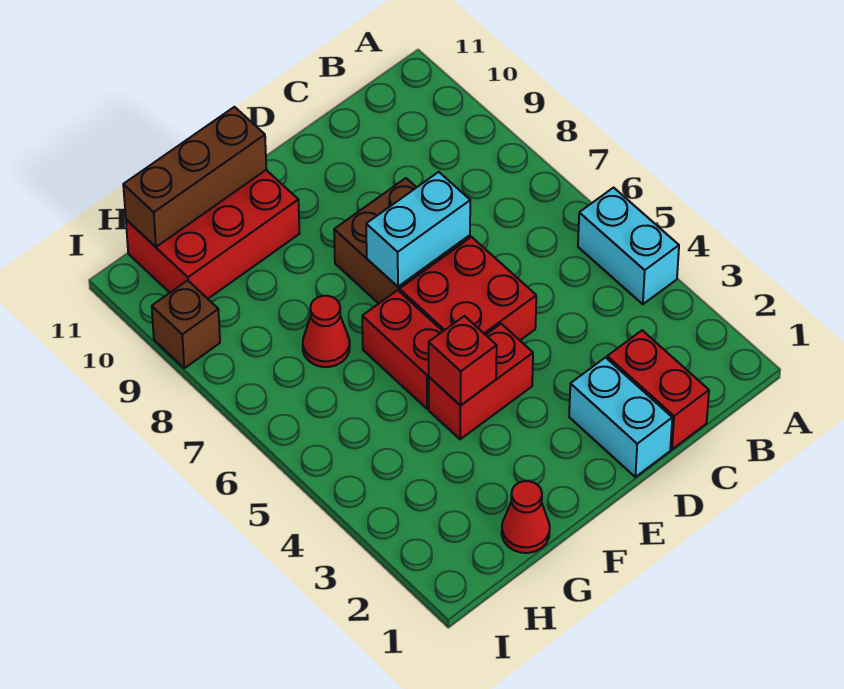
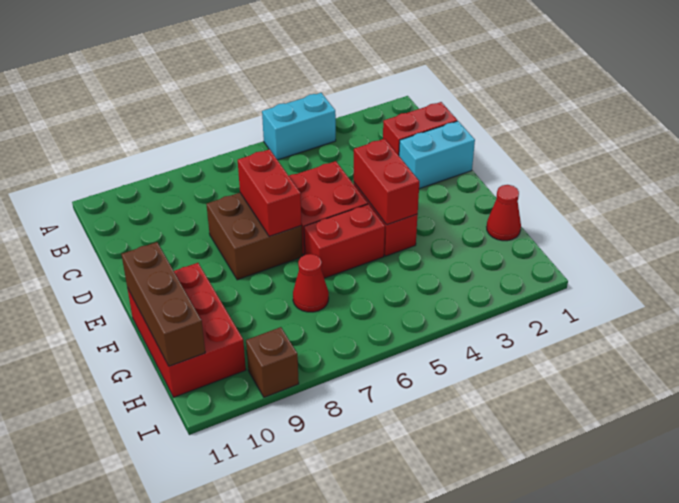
cyan brick D7:E7 level 2 -> red brick D7:E7 level 2
red brick F4 level 2 -> red brick E4:F4 level 2

